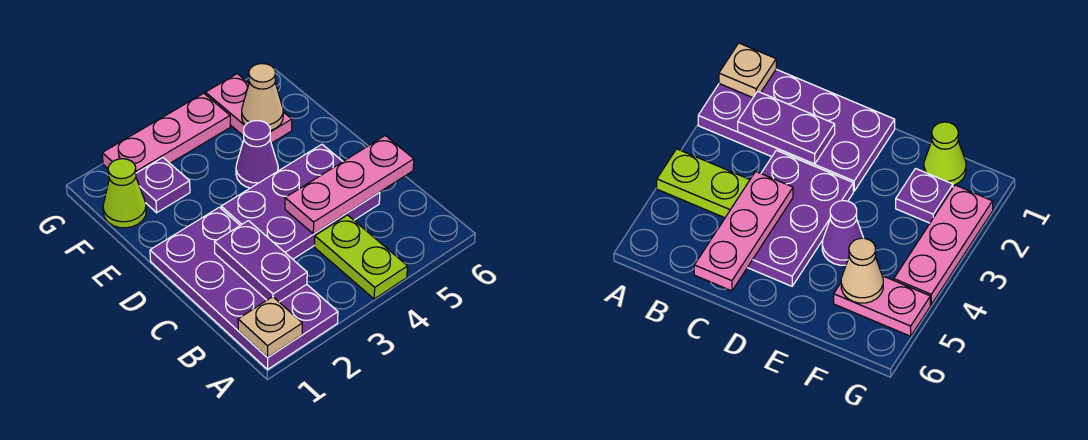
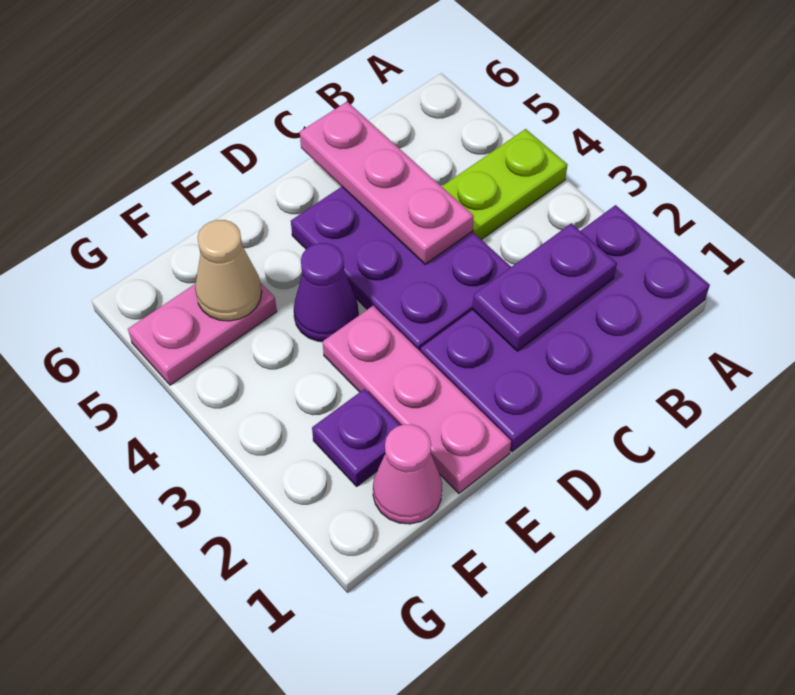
tan plate A1 level 2 -> none
lime cone F1 level 1 -> pink cone F1 level 1
pink plate G2:G4 level 1 -> pink plate E1:E3 level 1

